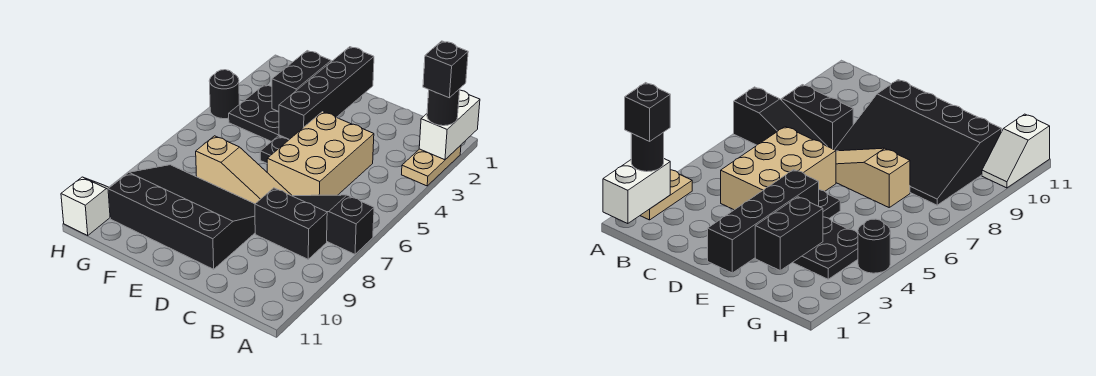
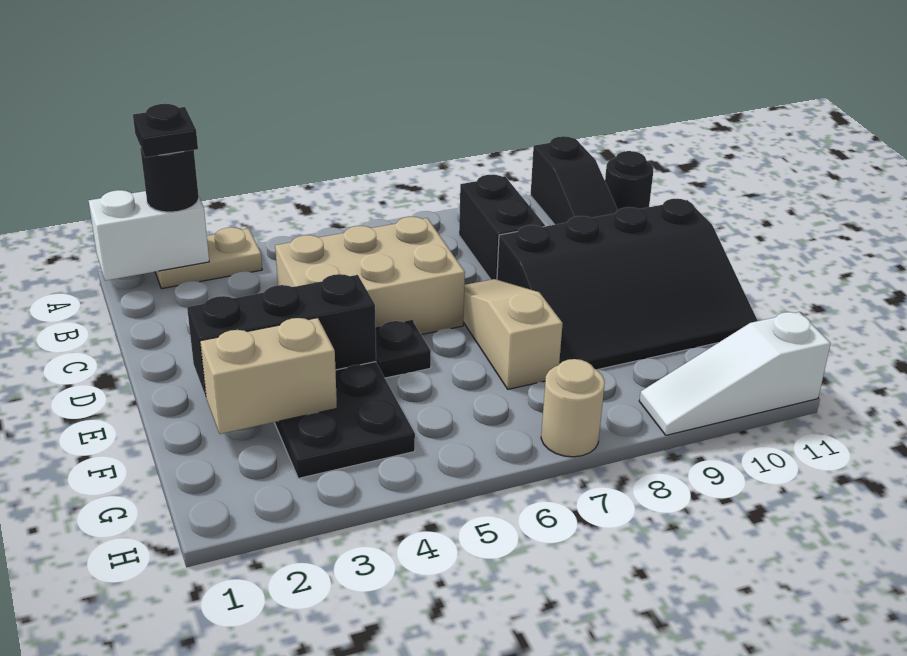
black brick A2 level 4 -> black plate A2 level 4
black slope A7:C7 level 1 top A -> black slope A10:C10 level 1 top A
black slope D8:G10 level 1 top 10 -> black slope D8:F11 level 1 top D
black brick E1:E4 level 2 -> black brick E2:E4 level 2
black brick F2:F3 level 2 -> tan brick F2:F3 level 2
black round brick H4 level 1 -> black round brick B11 level 1
none -> tan round brick H7 level 1
white slope H10:H11 level 1 top 11 -> white slope H9:H11 level 1 top 11

